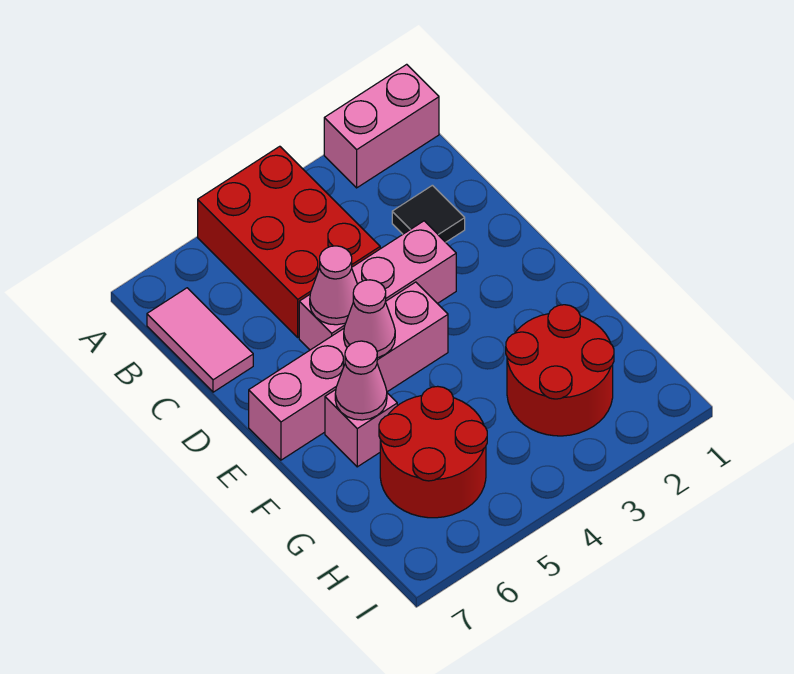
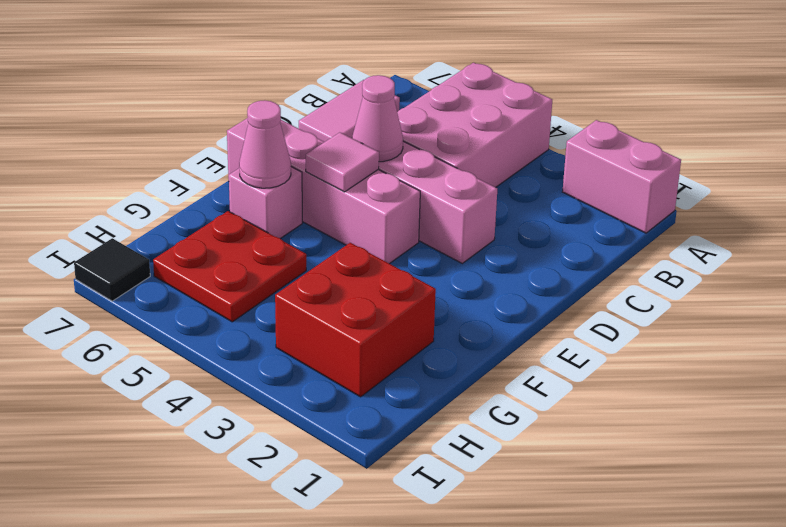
red brick A4:C5 level 1 -> pink brick A4:C5 level 1
black tile C2 level 1 -> black tile I7 level 1
pink cone E5 level 2 -> pink tile E5 level 2
red round brick G2:H3 level 1 -> red brick G2:H3 level 1
red round brick G5:H6 level 1 -> red plate G5:H6 level 1

